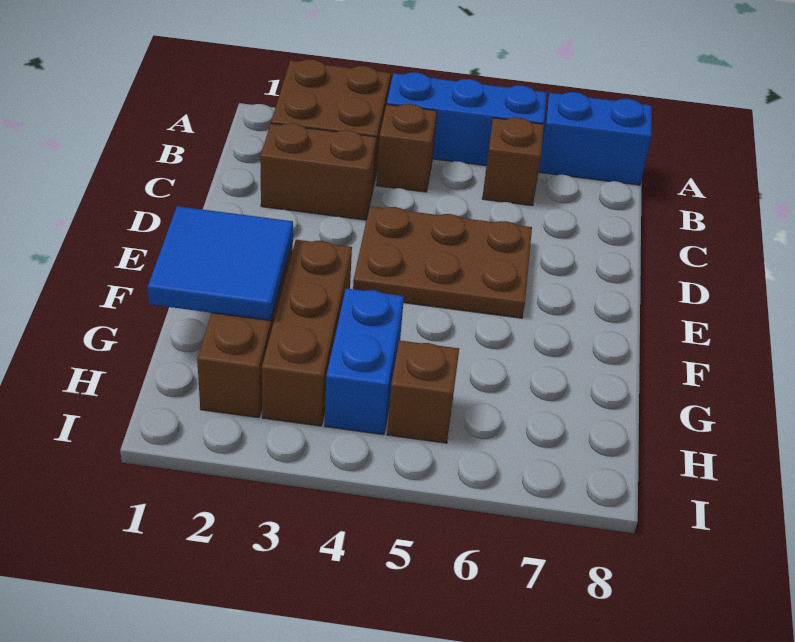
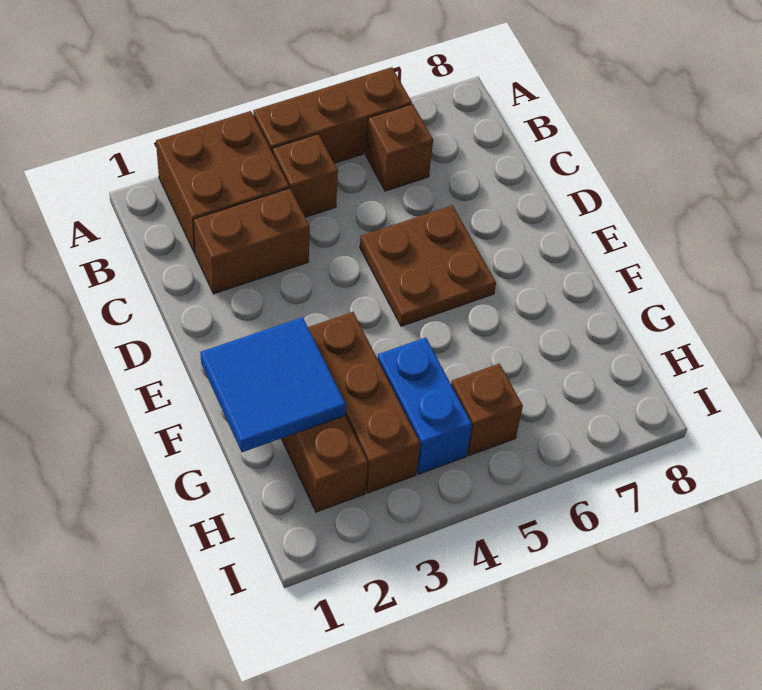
blue brick A4:A6 level 1 -> brown brick A4:A6 level 1
blue brick A7:A8 level 1 -> none
brown plate D4:E6 level 1 -> brown plate D5:E6 level 1

